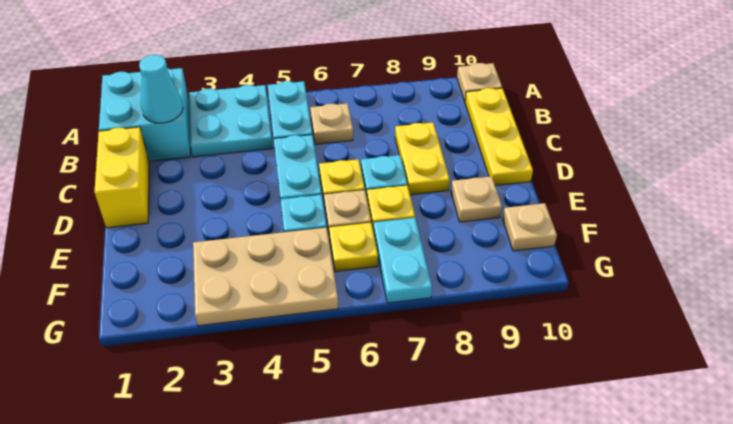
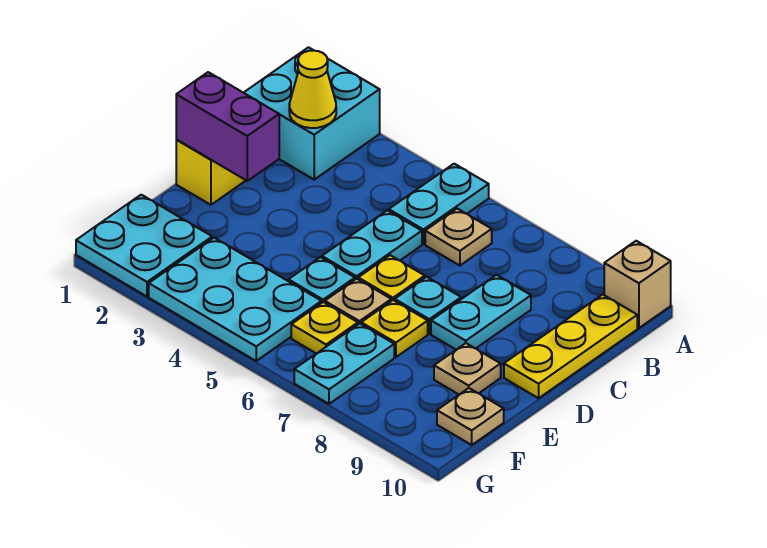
cyan plate A3:B4 level 1 -> cyan plate F1:G2 level 1
tan plate A10 level 1 -> tan brick A10 level 1
cyan cone B2 level 2 -> yellow cone B2 level 2
yellow plate C8:D8 level 1 -> cyan plate C8:D8 level 1
none -> purple brick D1:D2 level 2
tan plate F3:G5 level 1 -> cyan plate F3:G5 level 1

